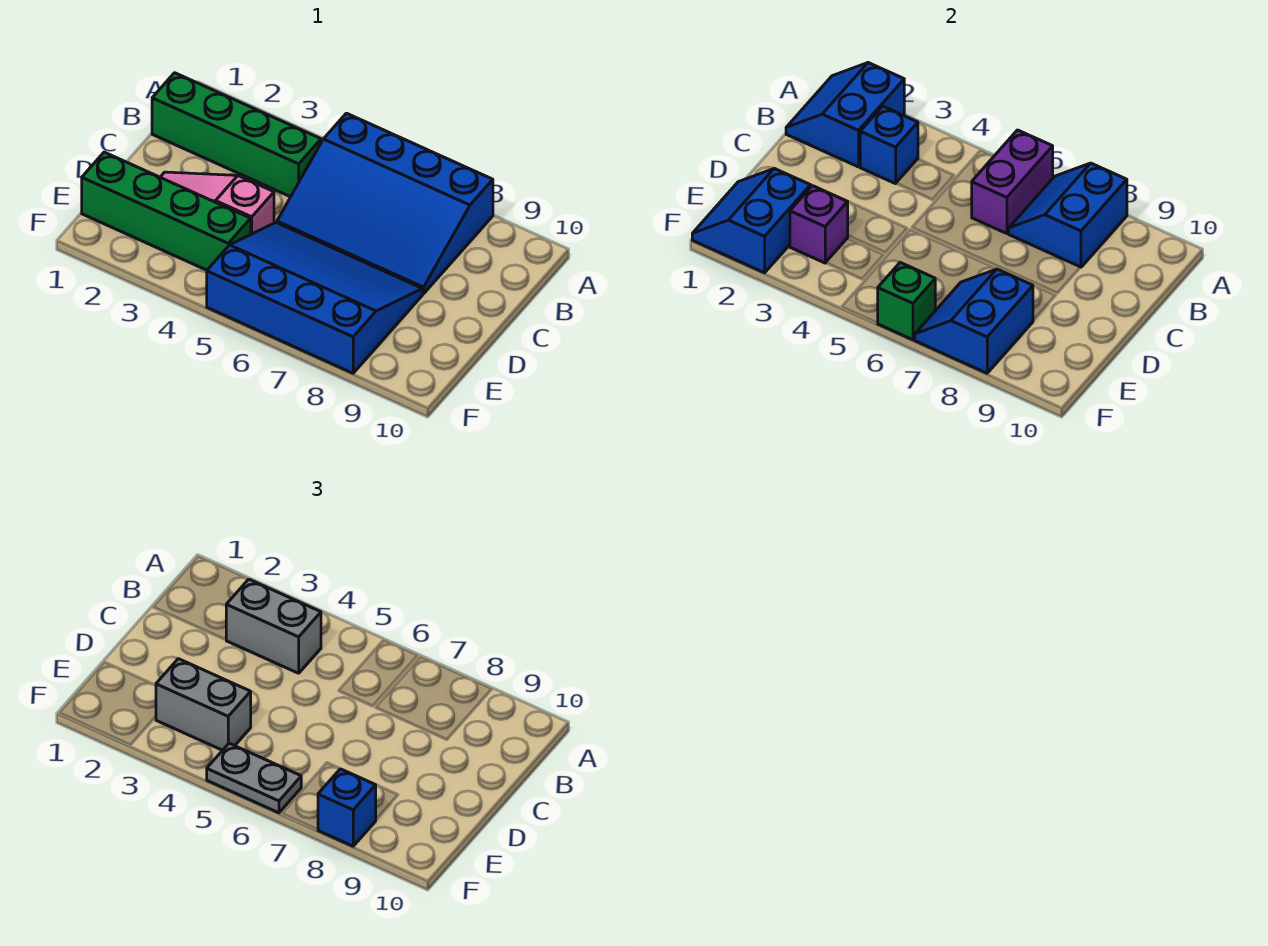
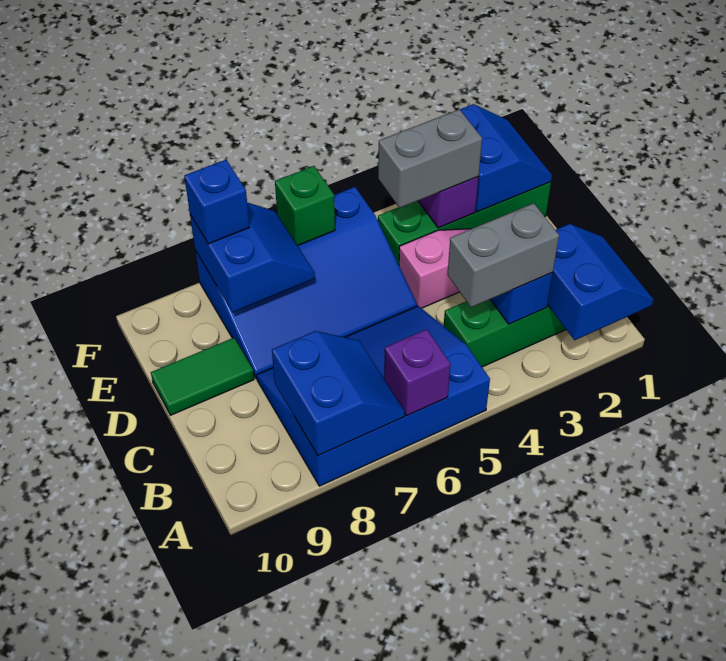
purple brick A6:B6 level 2 -> purple brick A6 level 2
none -> green tile D9:D10 level 1
grey plate F5:F6 level 3 -> none

